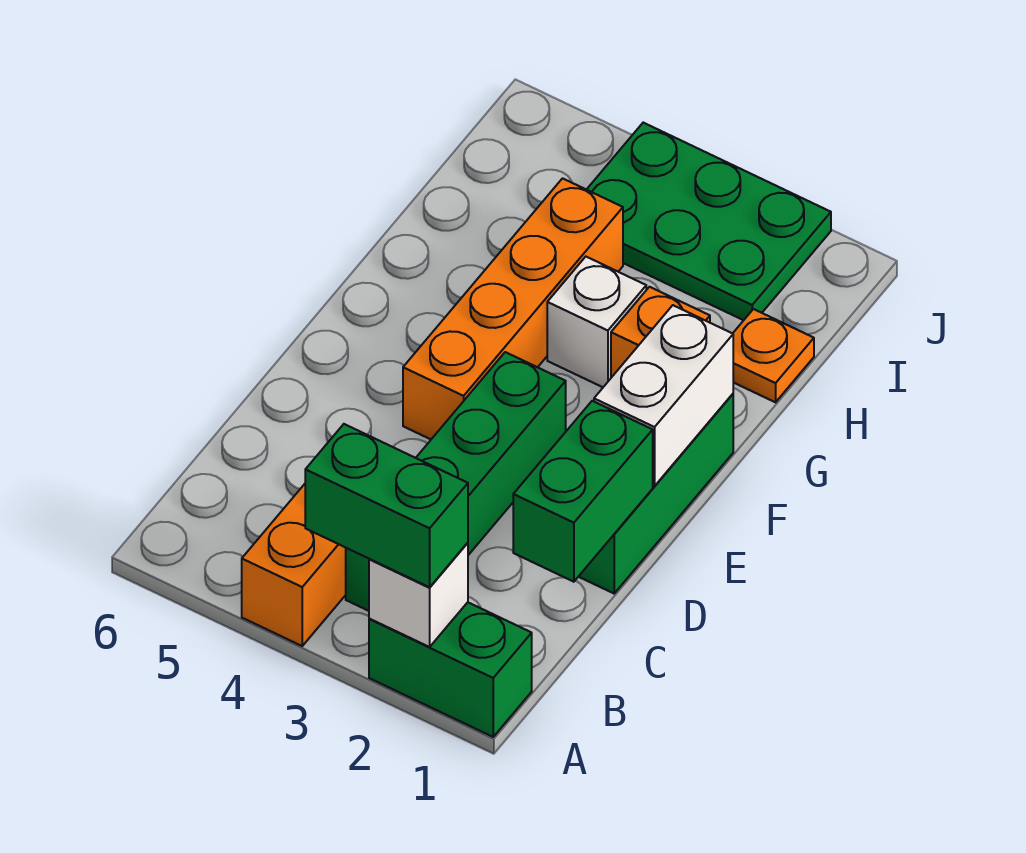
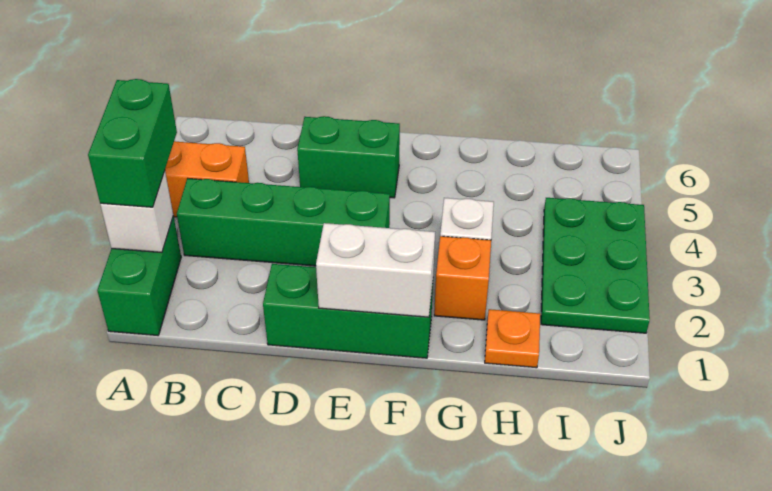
green brick C1:D1 level 2 -> green brick D5:E5 level 1
orange brick E4:H4 level 1 -> none

